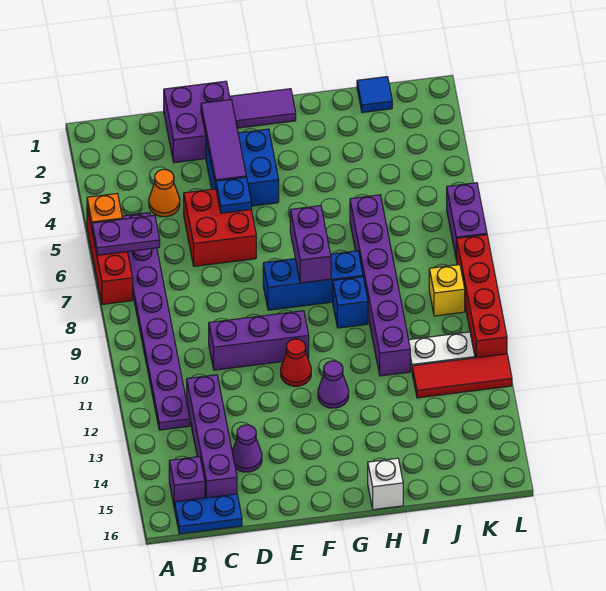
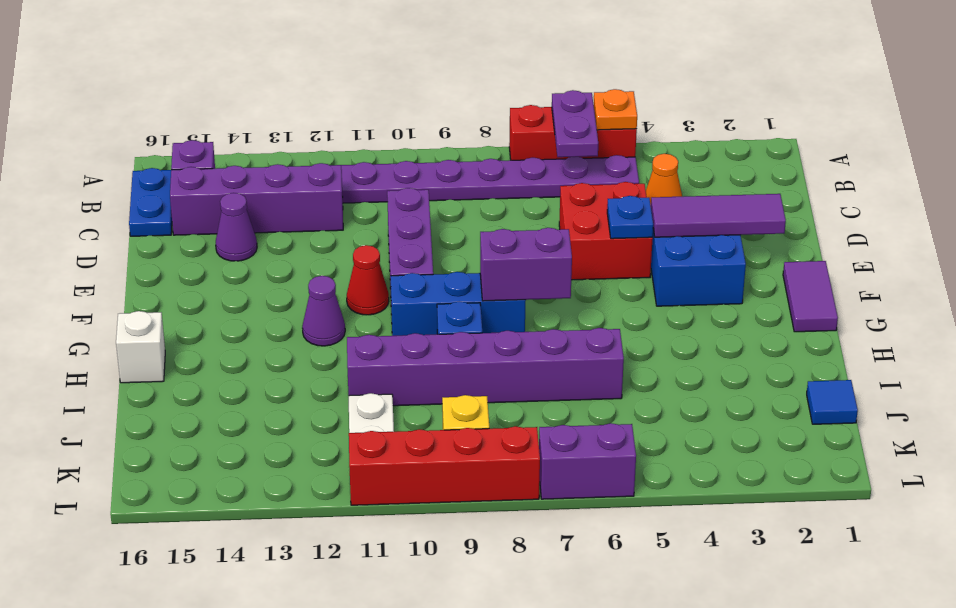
purple brick D1:E2 level 1 -> none
blue brick F8:H8 level 1 -> blue brick G8:G10 level 1
red tile J12:L12 level 1 -> none

